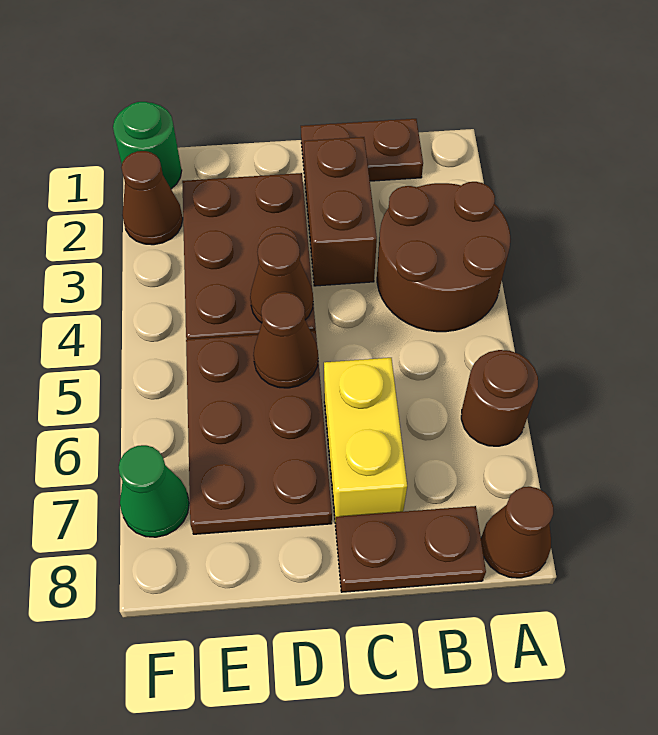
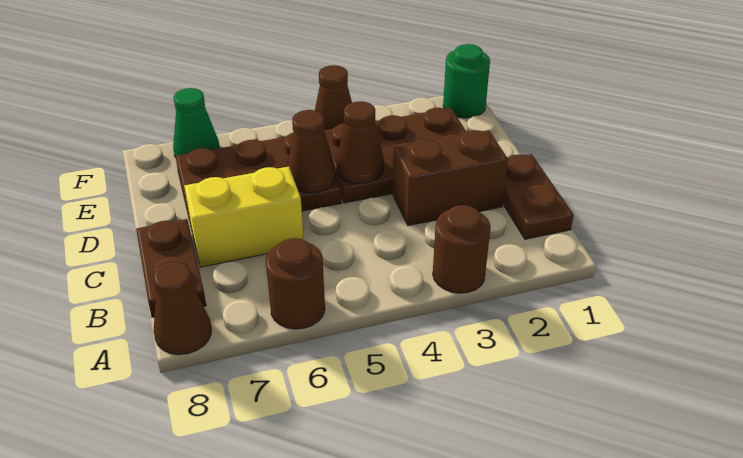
brown round brick A3:B4 level 1 -> brown round brick A3 level 1
brown cone F2 level 1 -> brown cone F4 level 1

